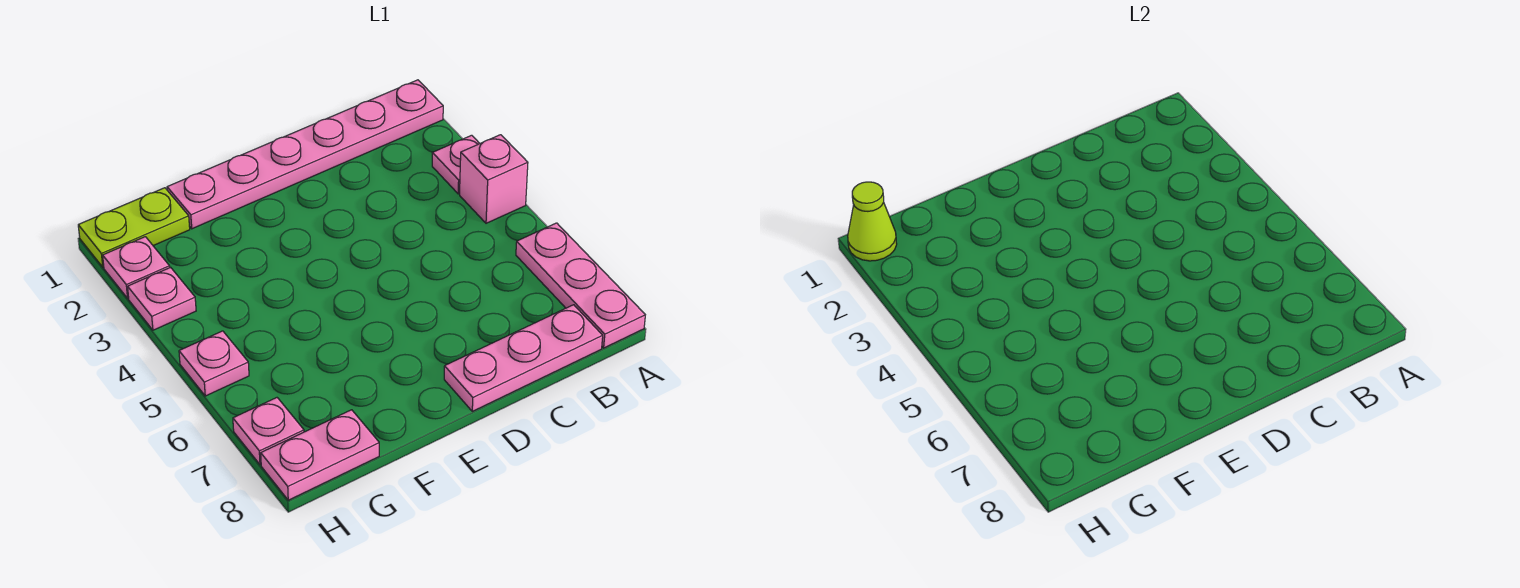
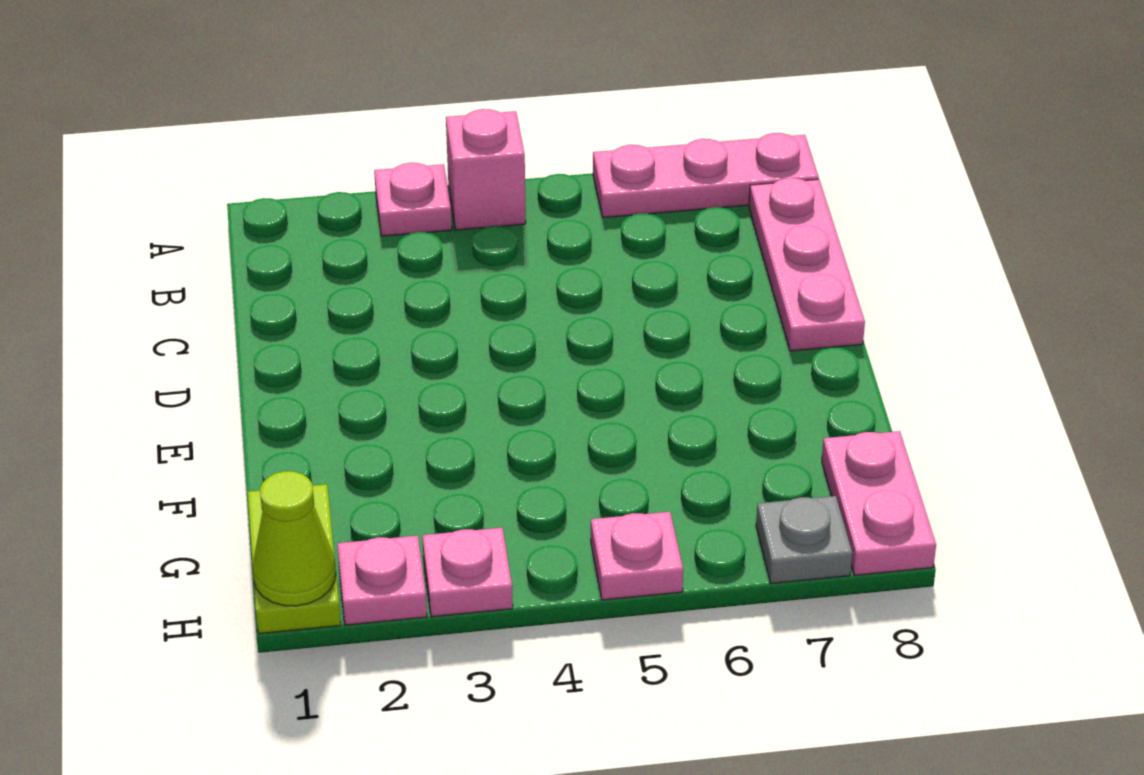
pink plate A1:F1 level 1 -> none
pink plate H7 level 1 -> grey plate H7 level 1

